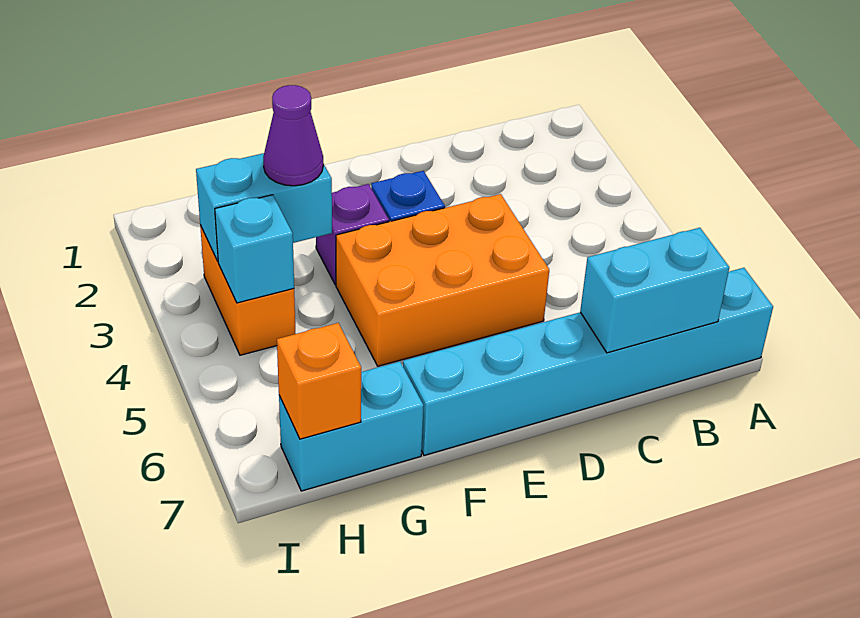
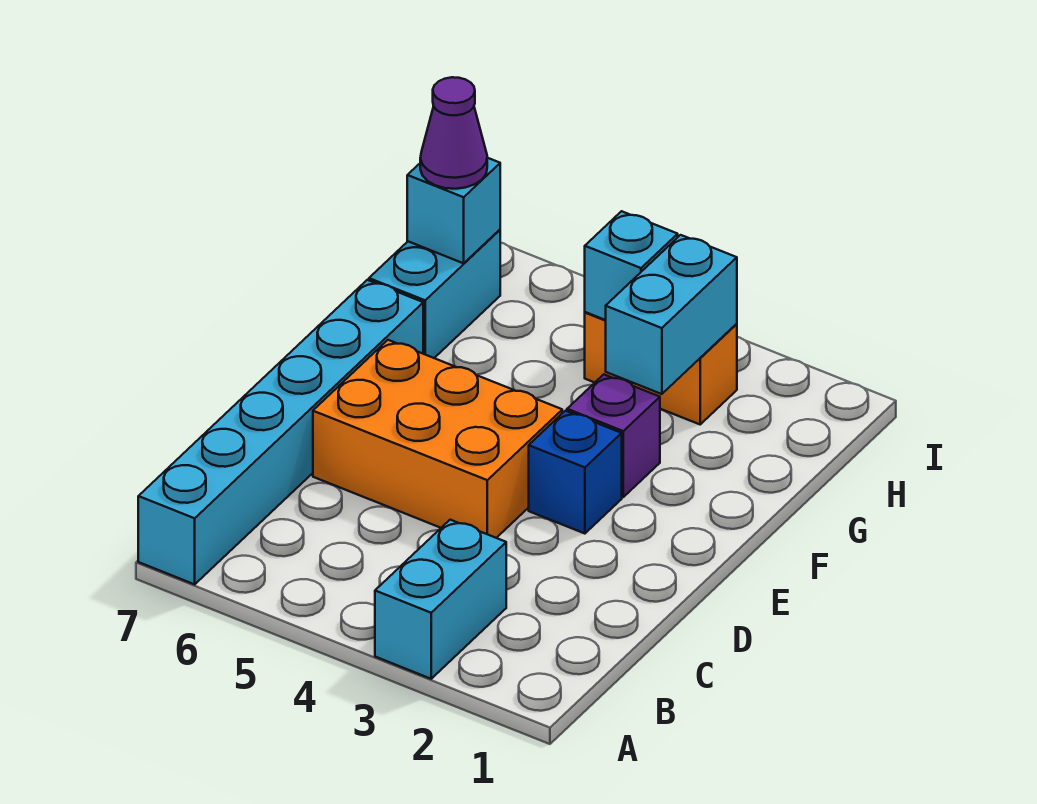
cyan brick B7:C7 level 2 -> cyan brick A3:B3 level 1
orange brick D4:F5 level 1 -> orange brick D4:E6 level 1
purple cone G3 level 3 -> purple cone H7 level 3
orange brick H7 level 2 -> cyan brick H7 level 2

